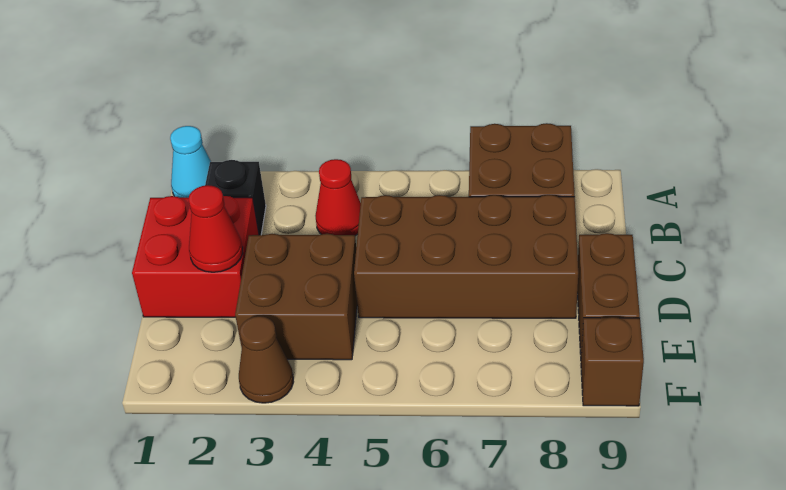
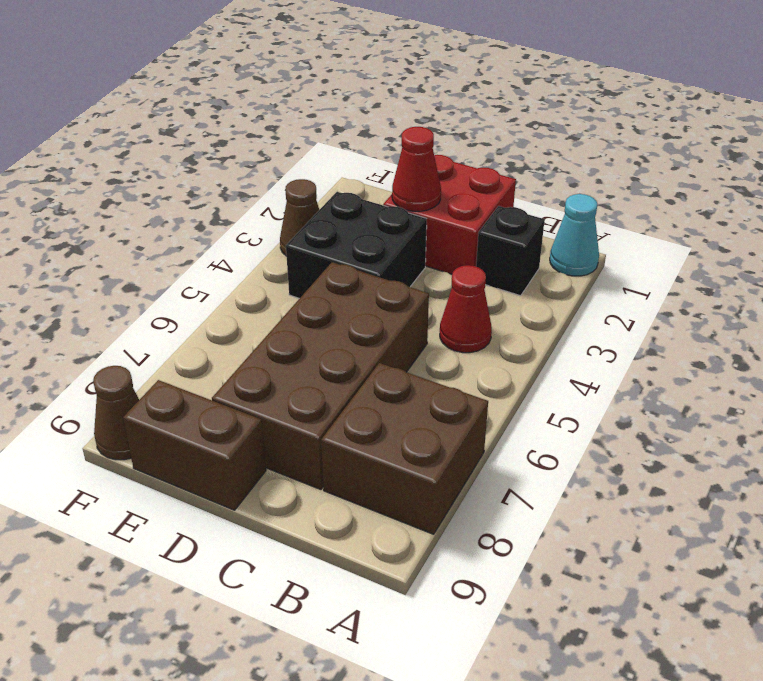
brown brick D3:E4 level 1 -> black brick D3:E4 level 1
brown brick F9 level 1 -> brown cone F9 level 1

